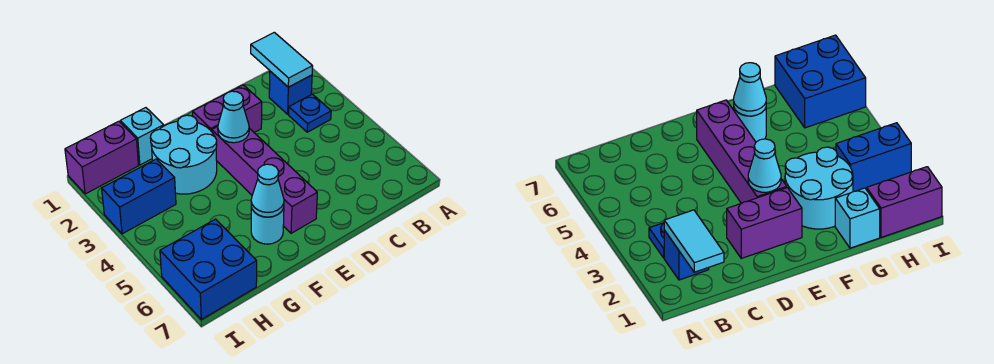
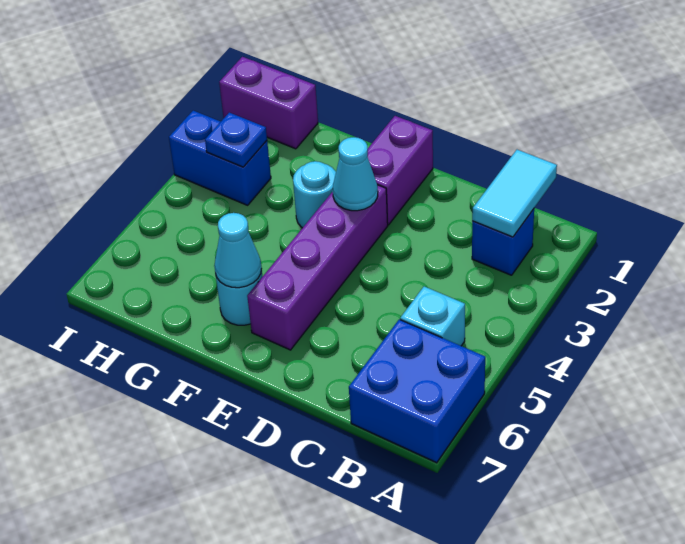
blue plate B3 level 1 -> blue plate H3 level 2
purple brick D2:E2 level 1 -> purple brick E1:E2 level 1
cyan round brick F2:G3 level 1 -> cyan round brick F3 level 1
cyan brick G1 level 1 -> cyan brick B5 level 1
blue brick H6:I7 level 1 -> blue brick A6:B7 level 1

